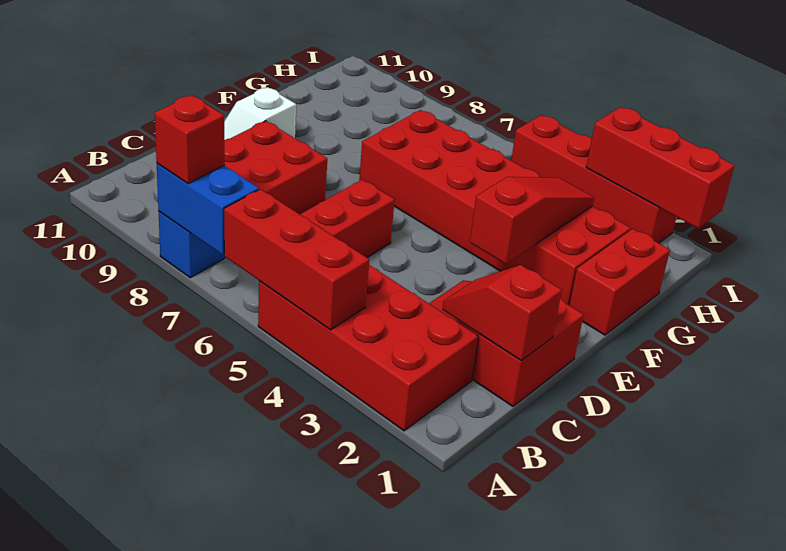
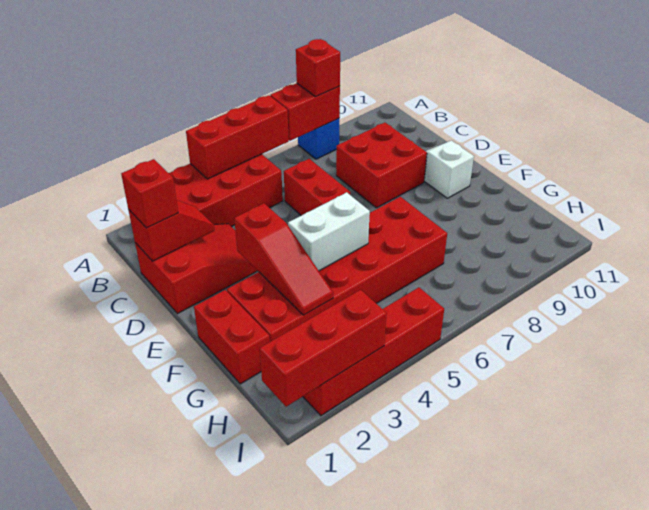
blue brick A7:A8 level 2 -> red brick A7:A8 level 2
none -> red brick C1 level 3
none -> white brick F4:F5 level 2

